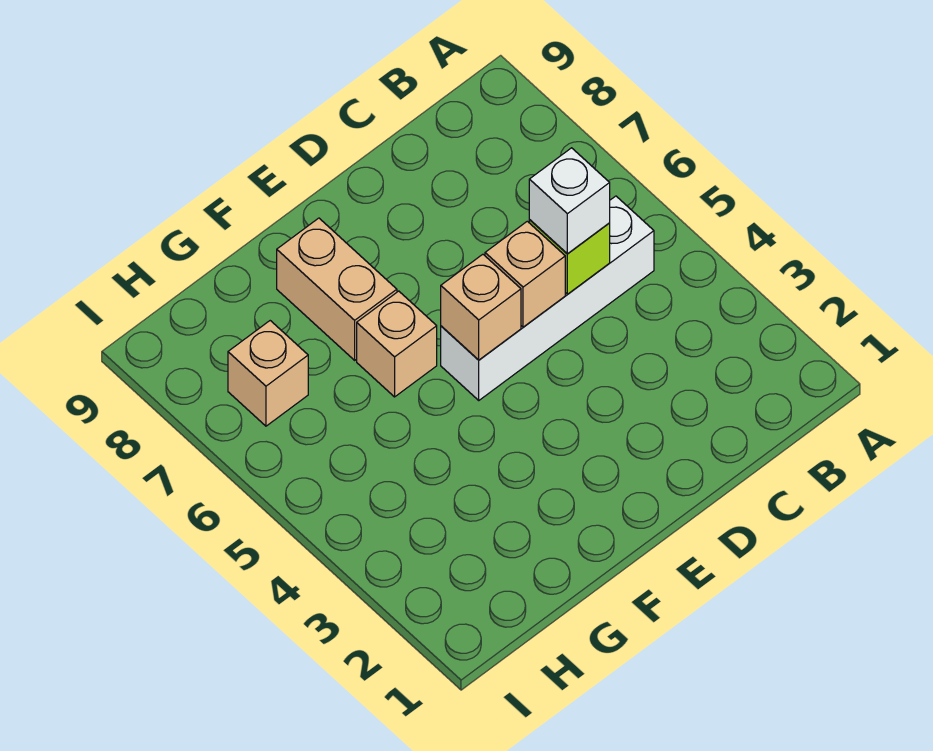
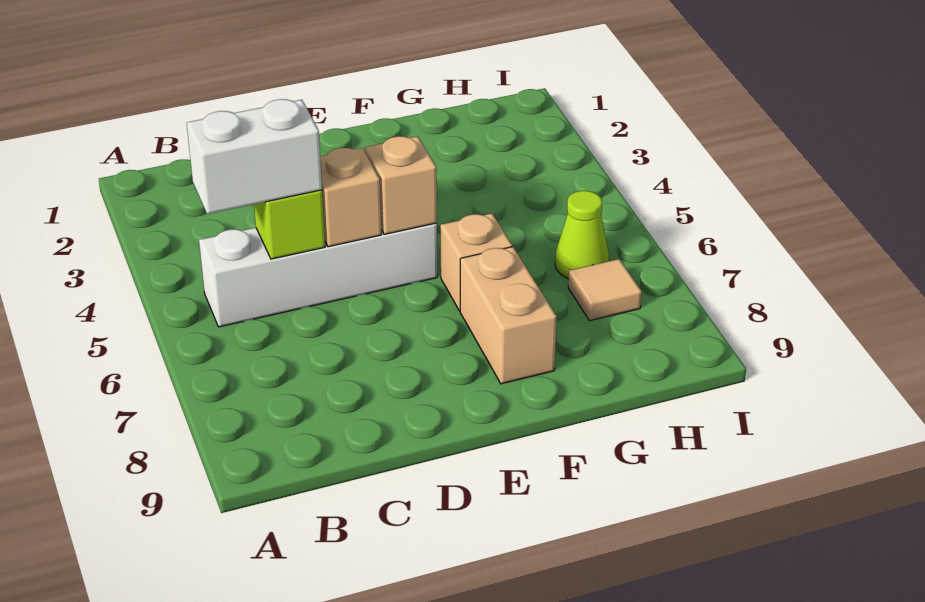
white brick C5 level 3 -> white brick B5:C5 level 3
none -> lime cone H6 level 1
tan brick H7 level 1 -> tan tile H7 level 1

